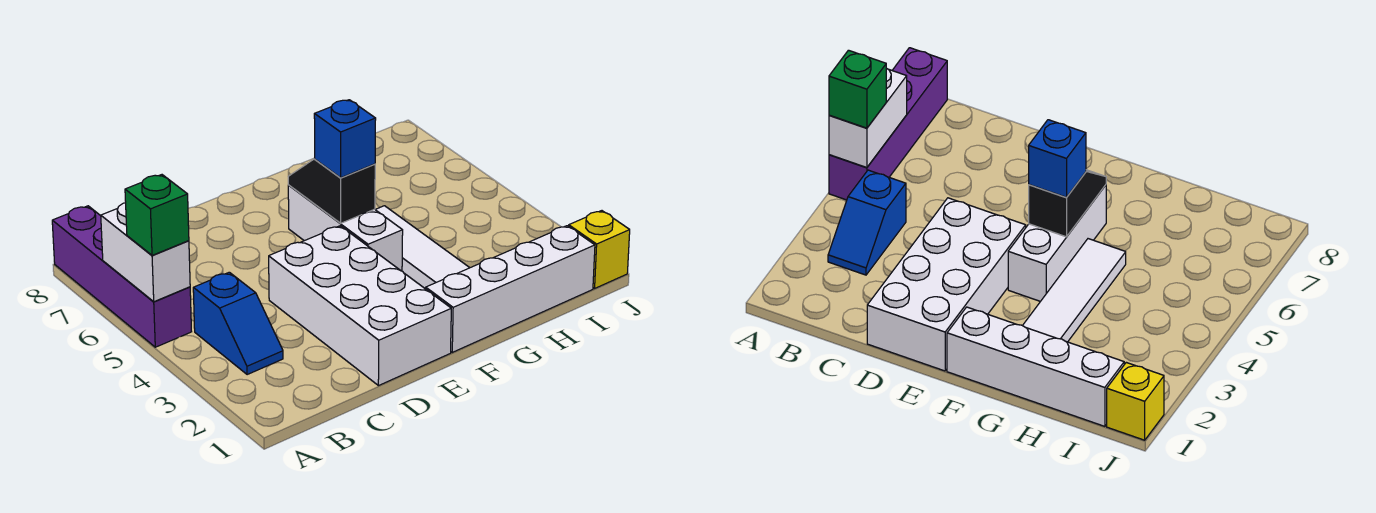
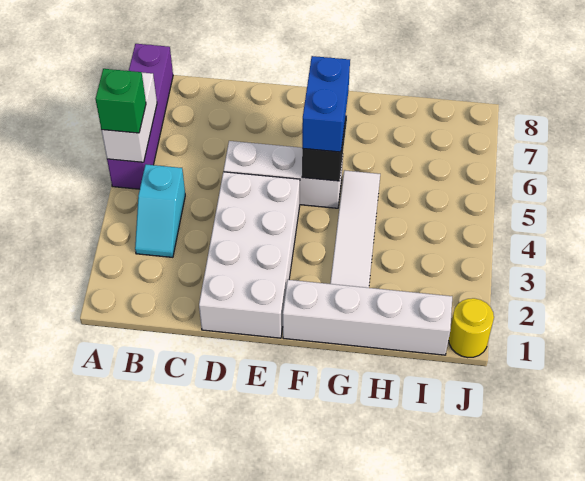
blue slope B3:B4 level 1 top 4 -> cyan slope B3:B4 level 1 top 4
white brick F4:F6 level 1 -> white brick D5:F5 level 1
blue brick F5 level 3 -> blue brick F5:F6 level 3
yellow brick J1 level 1 -> yellow round brick J1 level 1

